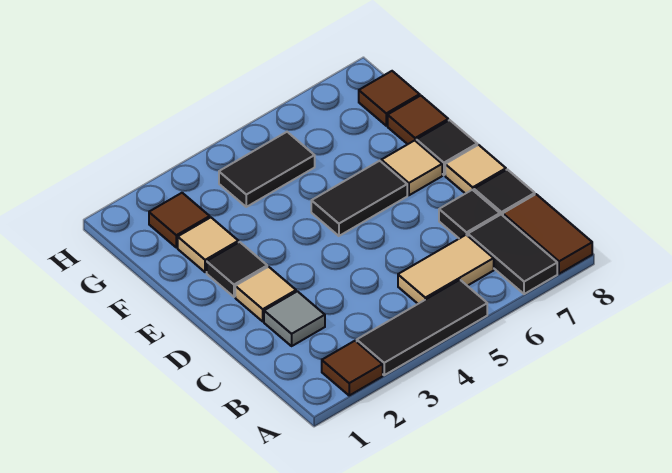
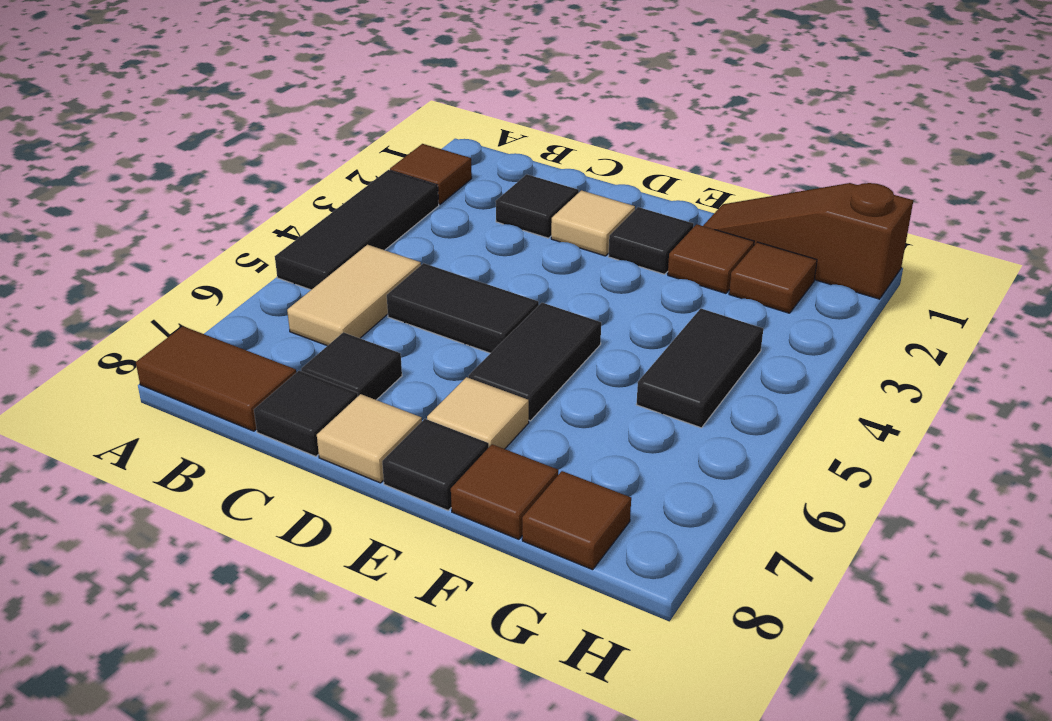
black tile A7:B7 level 1 -> black tile C5:D5 level 1
grey tile C2 level 1 -> black tile C2 level 1
none -> brown slope F1:H1 level 1 top H
tan tile F2 level 1 -> brown tile F2 level 1

